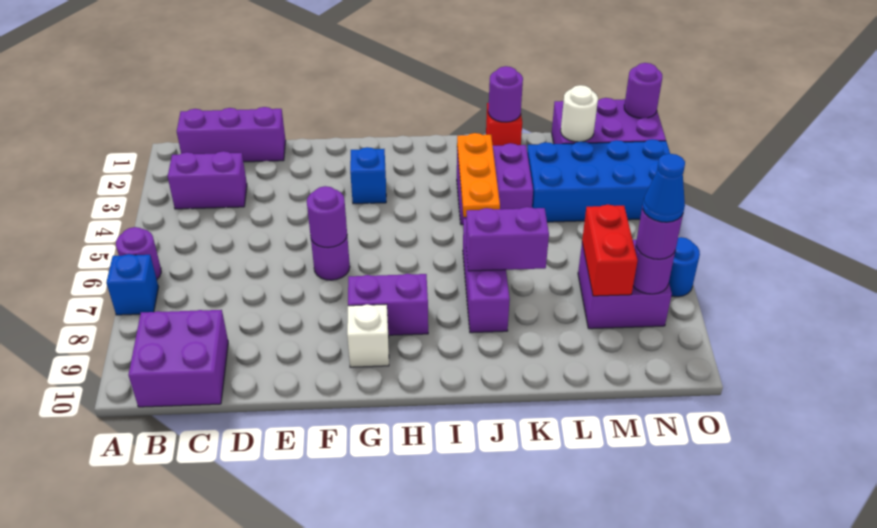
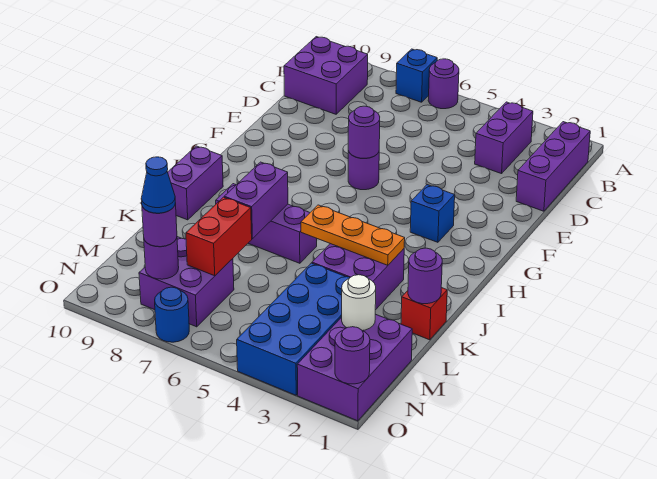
purple brick G8:H8 level 1 -> purple brick I10:J10 level 1
white brick G9 level 1 -> none
red brick M7:M8 level 2 -> red brick L7:M7 level 2

